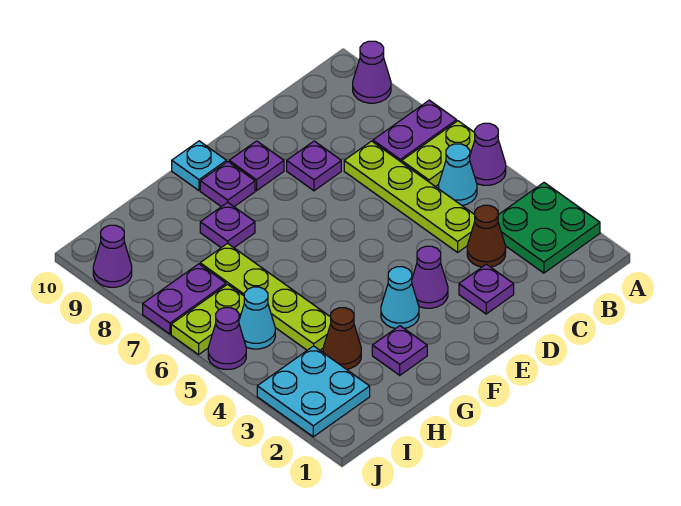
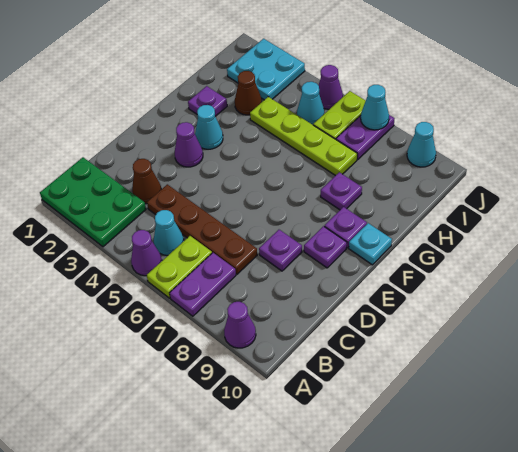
green plate A2:B3 level 1 -> green plate A1:B3 level 1
lime plate C4:C7 level 1 -> brown plate C4:C7 level 1
purple plate D2 level 1 -> none
none -> cyan cone J7 level 2
purple cone J9 level 1 -> cyan cone J9 level 1

